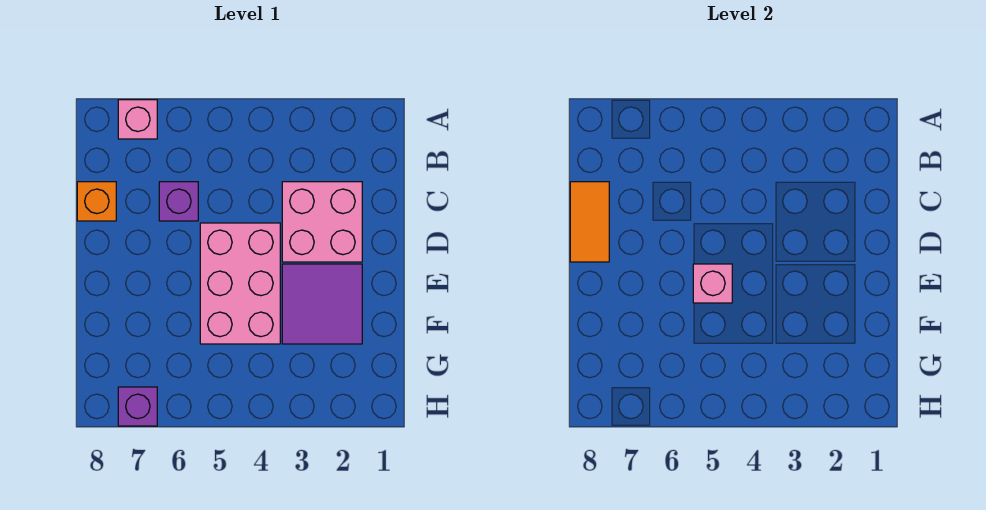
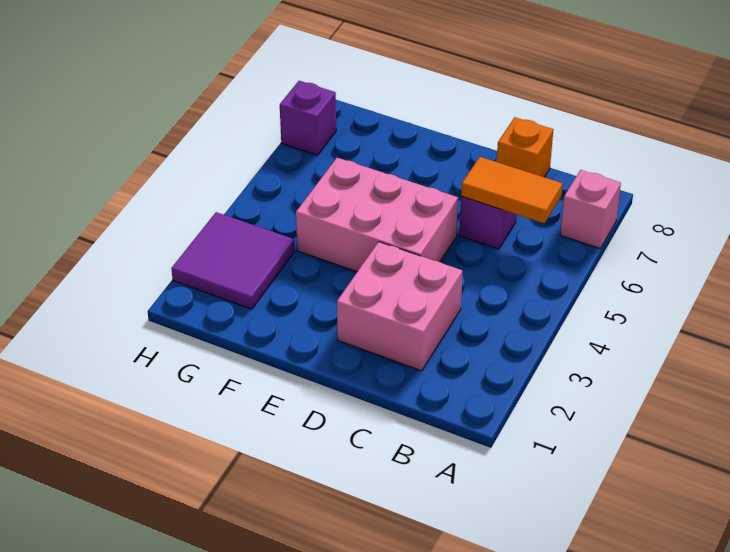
orange tile C8:D8 level 2 -> orange tile B6:C6 level 2
purple tile E2:F3 level 1 -> purple tile G2:H3 level 1
pink brick E5 level 2 -> none

